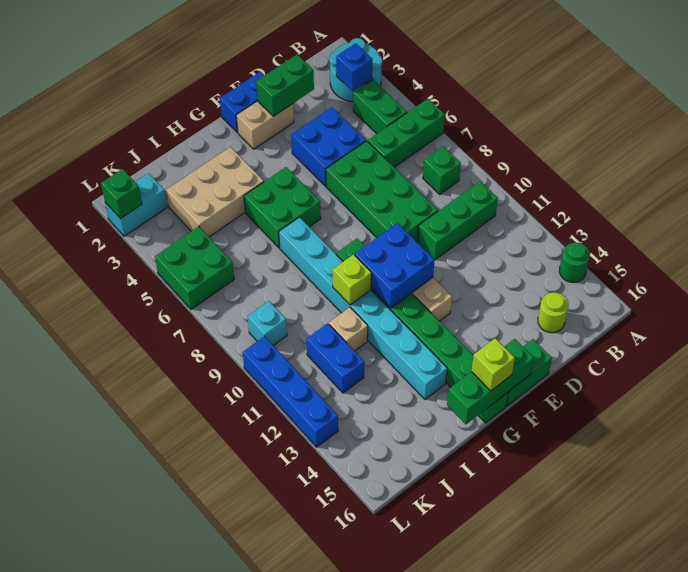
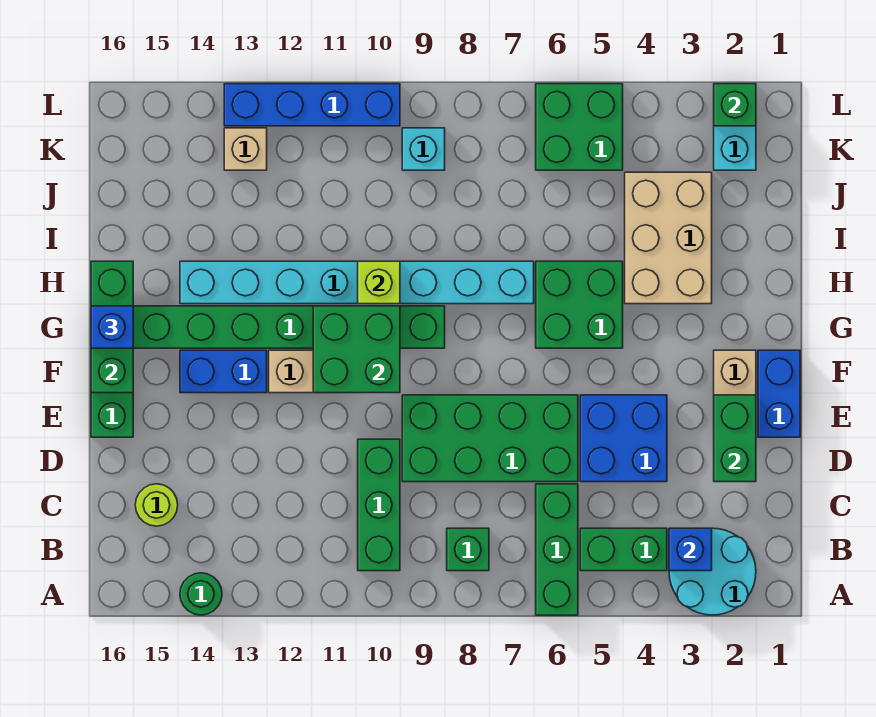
blue brick F10:G11 level 2 -> green brick F10:G11 level 2
lime brick G16 level 3 -> blue brick G16 level 3
tan brick I11 level 1 -> tan brick K13 level 1
blue brick J11:J12 level 1 -> blue brick F13:F14 level 1

